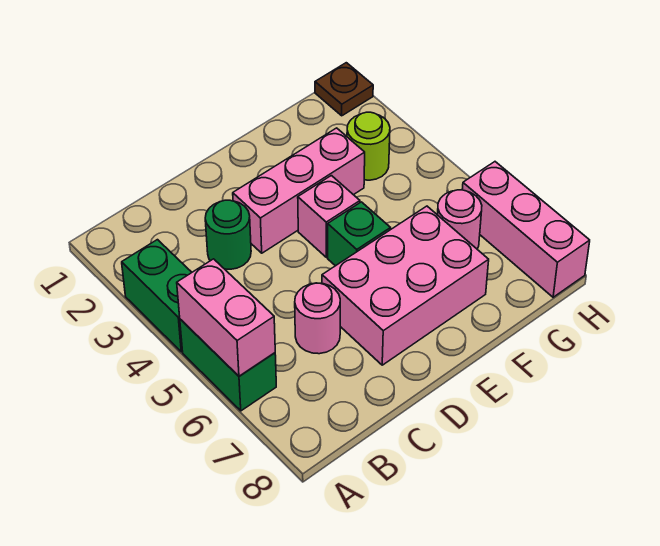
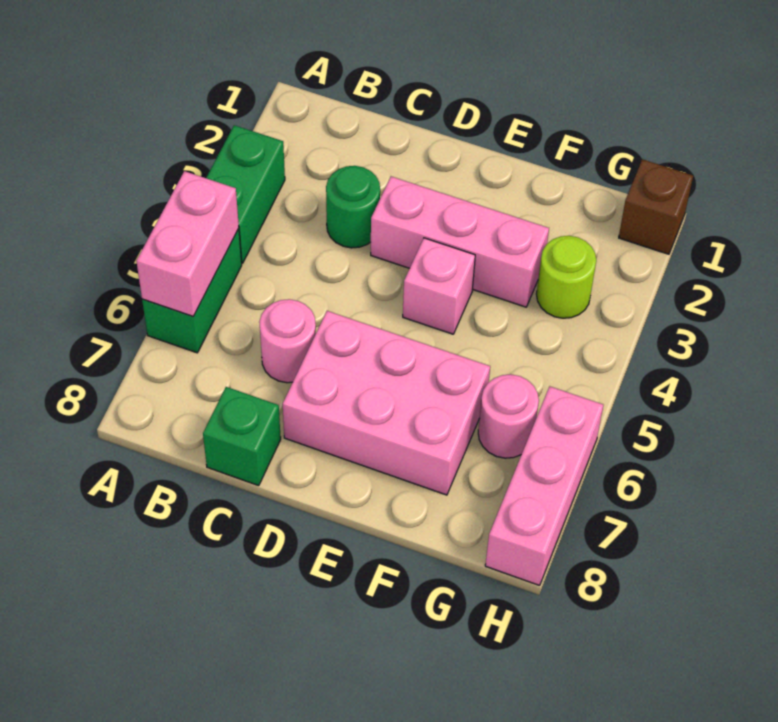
green brick E5 level 1 -> green brick C8 level 1
brown plate H1 level 1 -> brown brick H1 level 1

